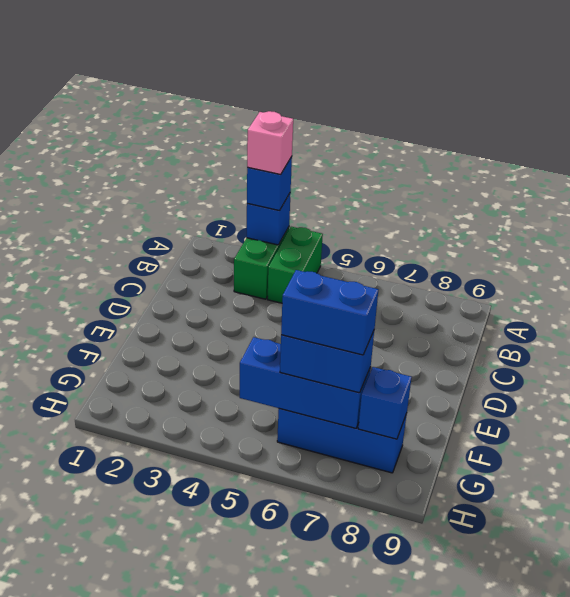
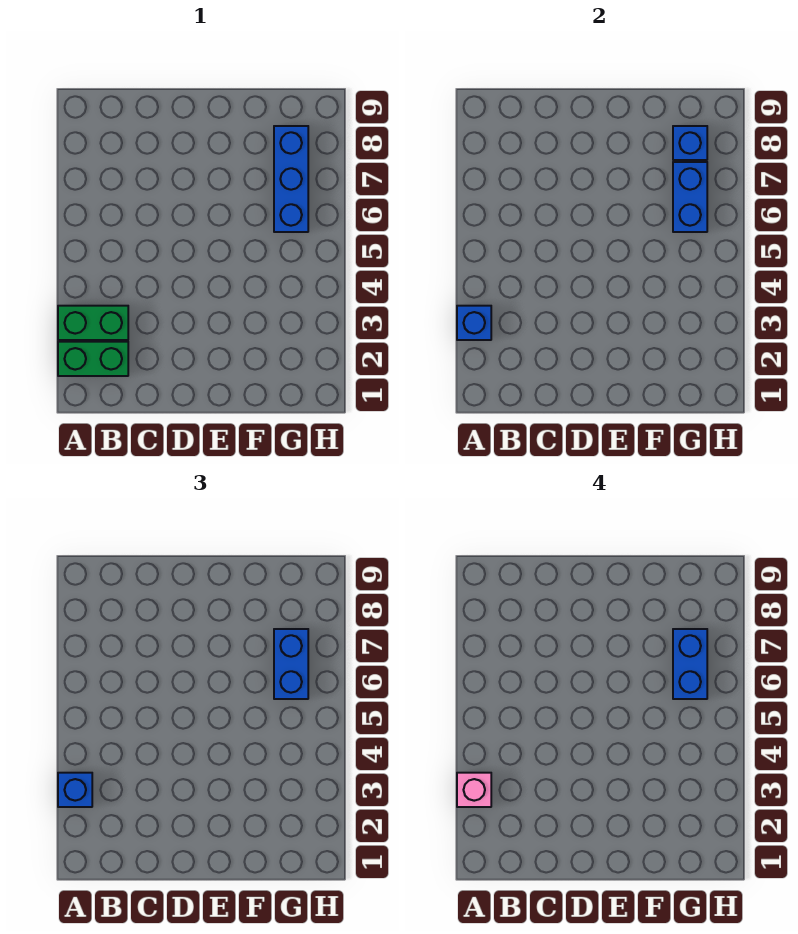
green brick A4:B4 level 1 -> green brick A2:B2 level 1
blue brick G5:G7 level 2 -> blue brick G6:G7 level 2

